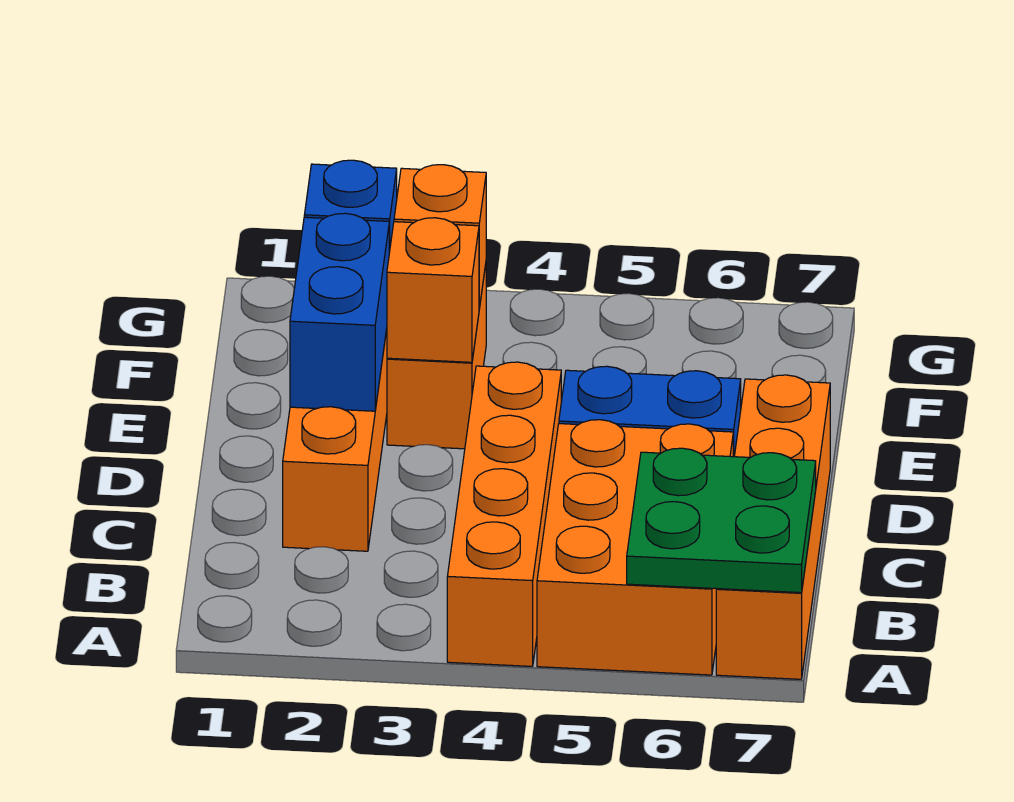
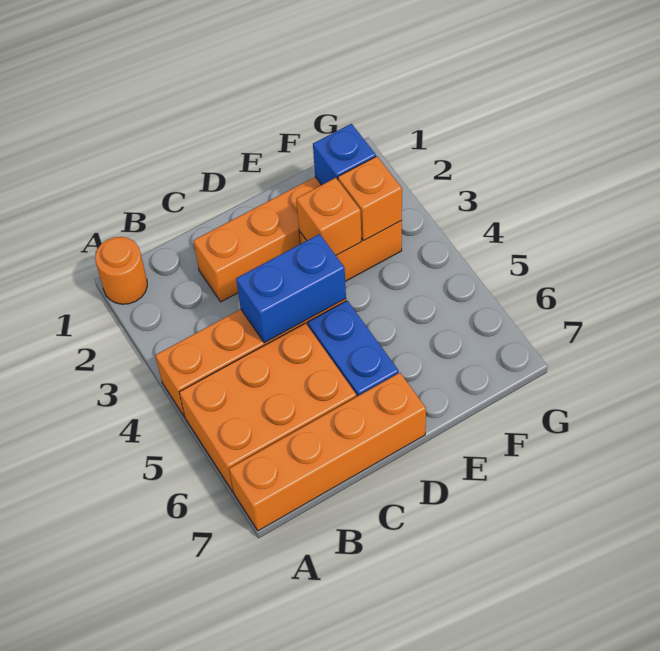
none -> orange round brick A1 level 1
green plate A6:B7 level 2 -> none
blue brick D2:E2 level 2 -> blue brick C4:D4 level 2

